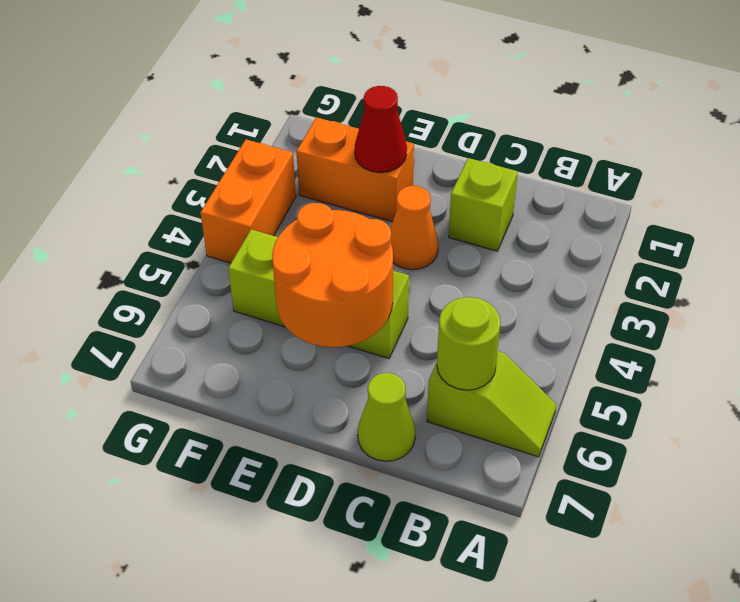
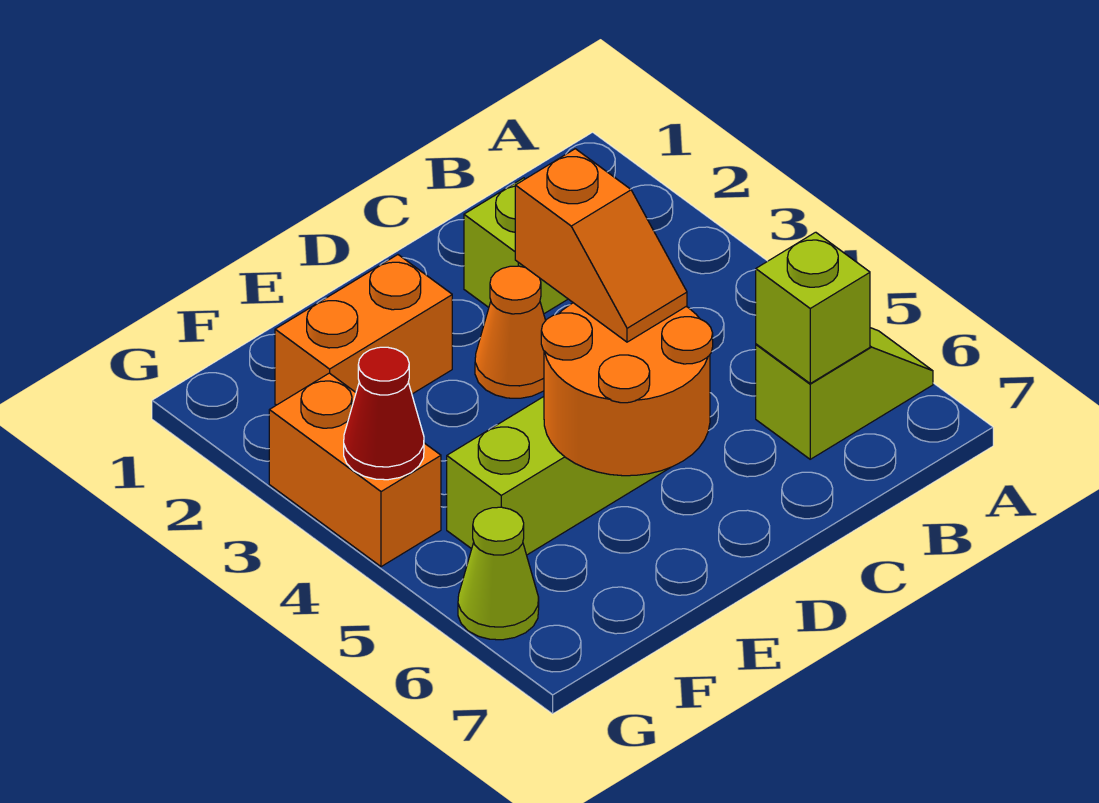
lime round brick B6 level 2 -> lime brick B6 level 2
lime cone C7 level 1 -> lime cone G6 level 1
none -> orange slope D4:D5 level 3 top 4
red cone E2 level 2 -> red cone G4 level 2

